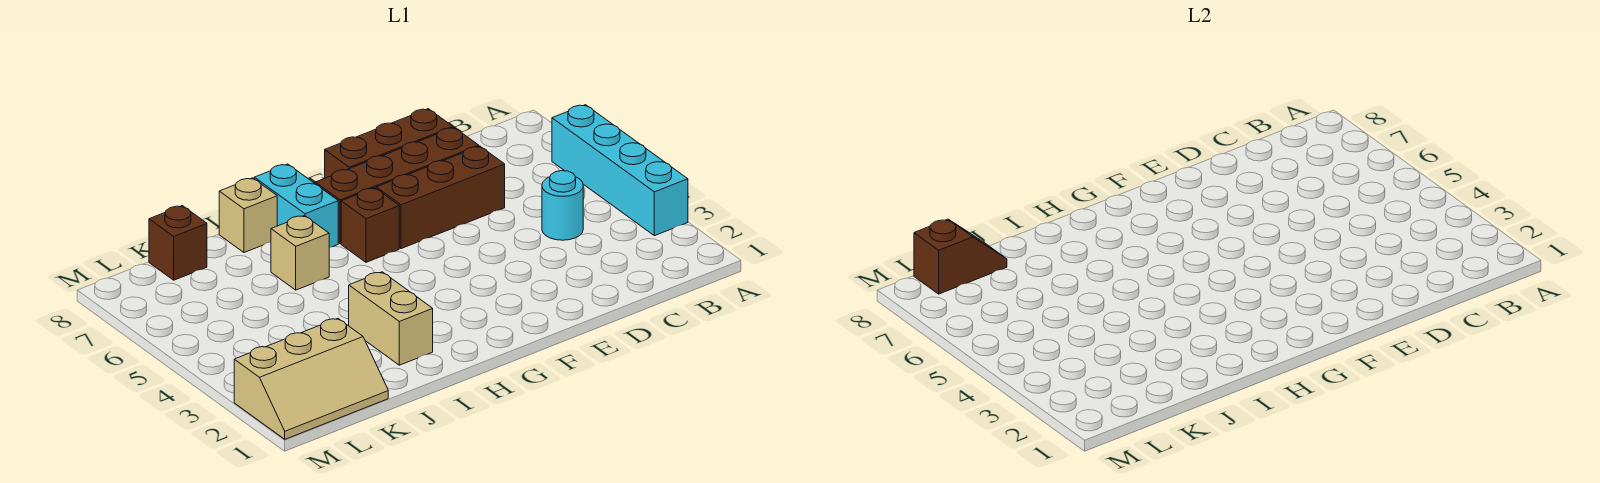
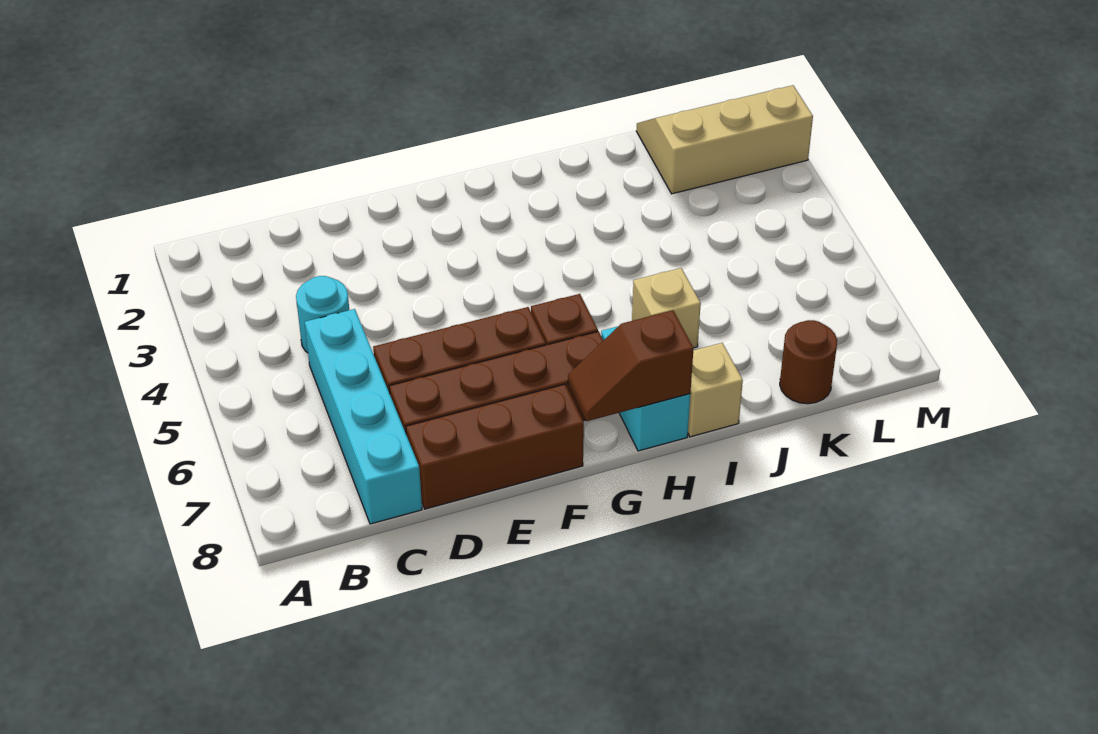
cyan brick A3:A6 level 1 -> cyan brick C5:C8 level 1
tan brick I2:I3 level 1 -> none
brown brick K8 level 1 -> brown round brick K8 level 1
brown slope K8:L8 level 2 top L -> brown slope G8:H8 level 2 top H

